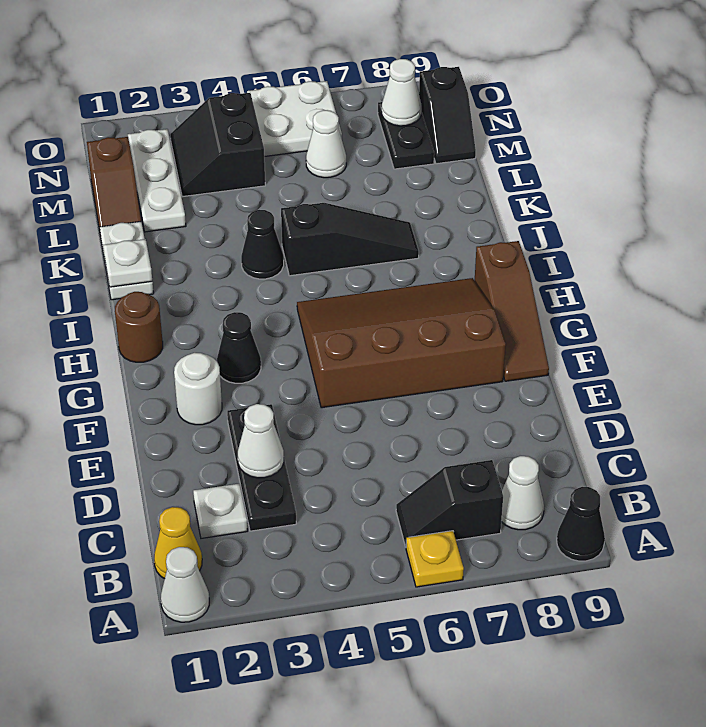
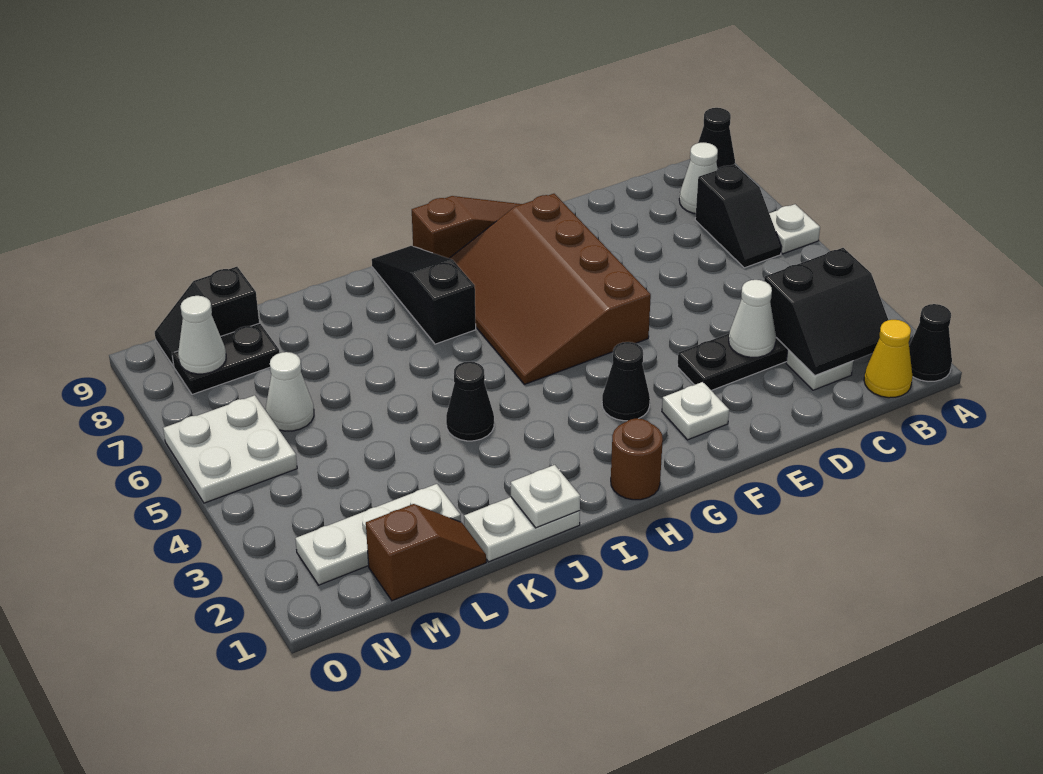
white cone A1 level 1 -> black cone A1 level 1
yellow plate A6 level 1 -> white plate A6 level 1
white round brick F2 level 1 -> white plate F2 level 1
black slope J5:J7 level 1 top 5 -> black slope I7:I9 level 1 top 7
black slope M3:N4 level 1 top 4 -> black slope B2:C3 level 2 top 3
black slope M9:N9 level 1 top N -> black slope M9:N9 level 1 top M

